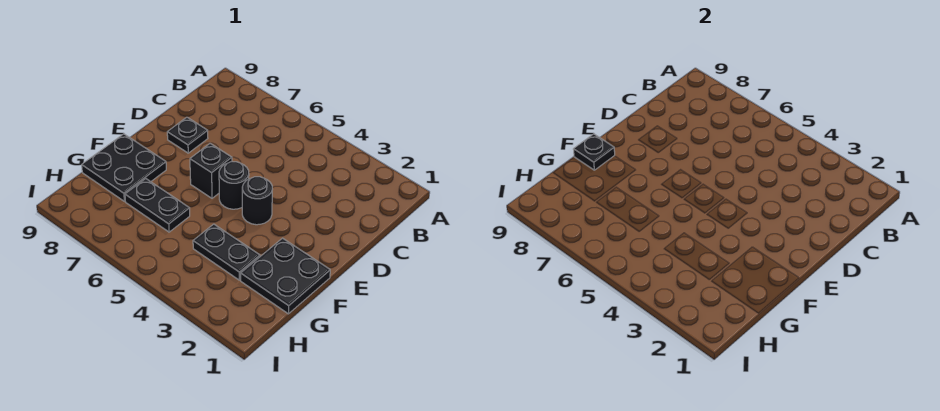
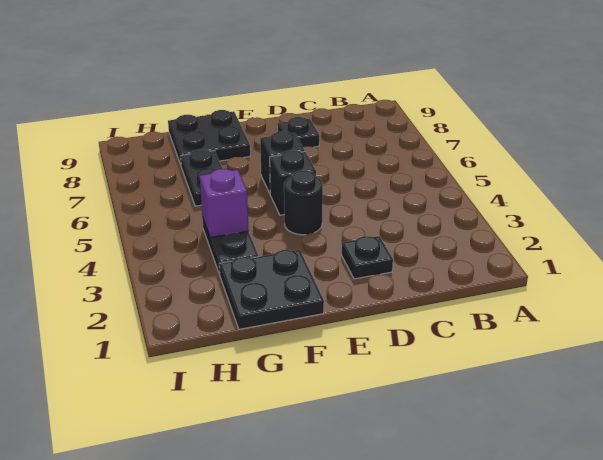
black round brick E5 level 1 -> black brick E5 level 1
black plate F9 level 2 -> black plate D2 level 1
none -> purple brick G4 level 2

